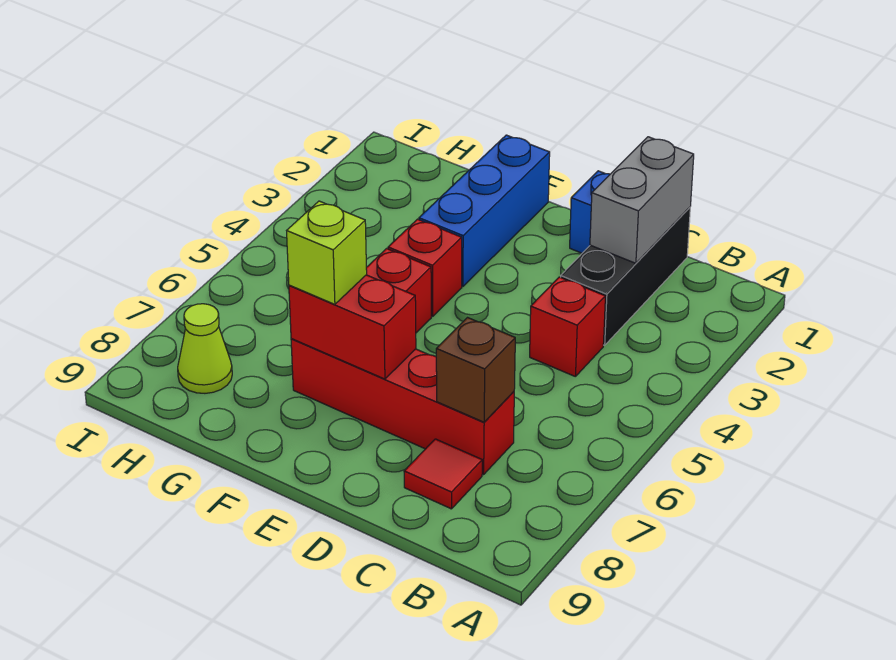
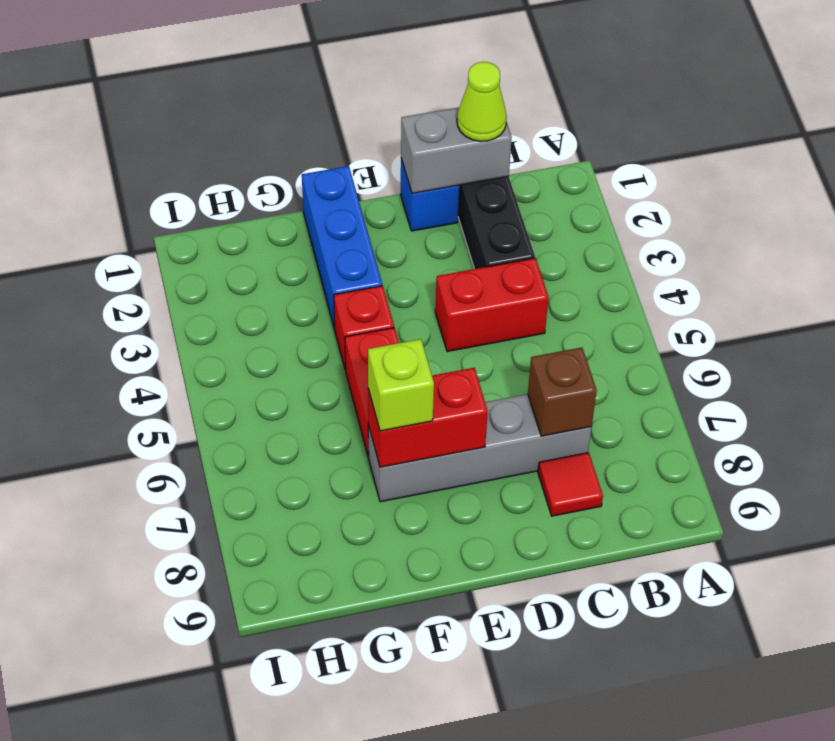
grey brick C1:C2 level 2 -> grey brick C1:D1 level 2
red brick C4 level 1 -> red brick C4:D4 level 1
red brick C7:F7 level 1 -> grey brick C7:F7 level 1
lime cone H8 level 1 -> lime cone C1 level 3

